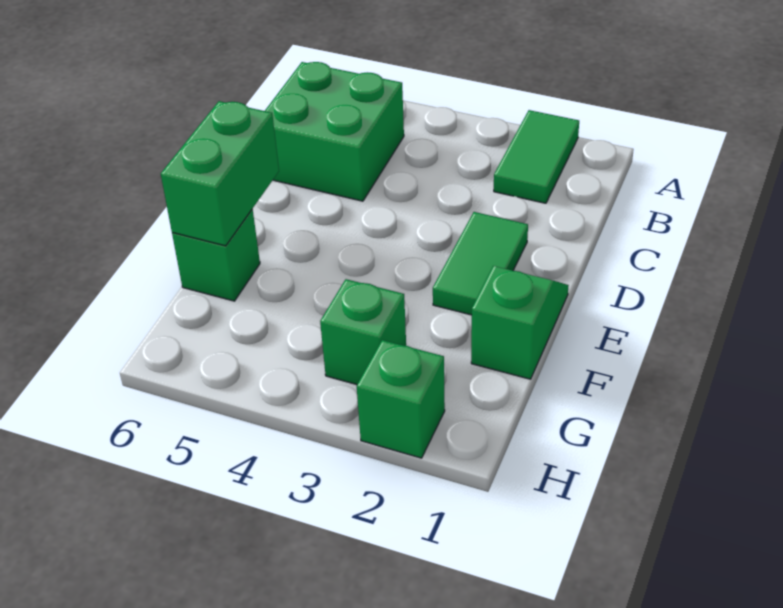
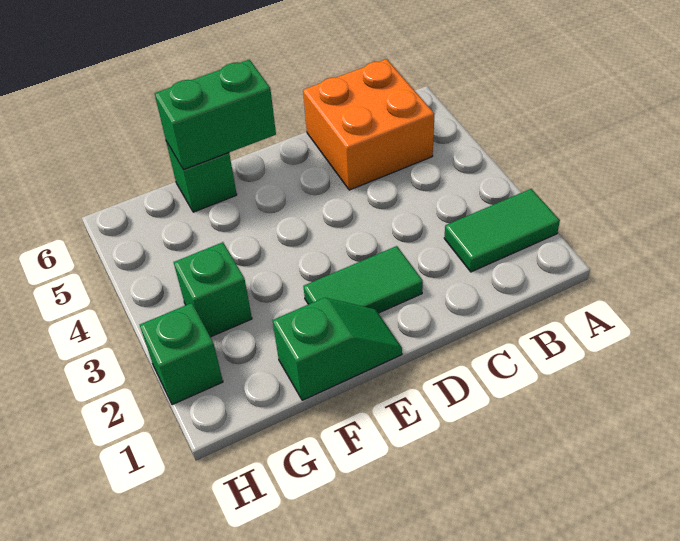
green brick B5:C6 level 1 -> orange brick B5:C6 level 1

